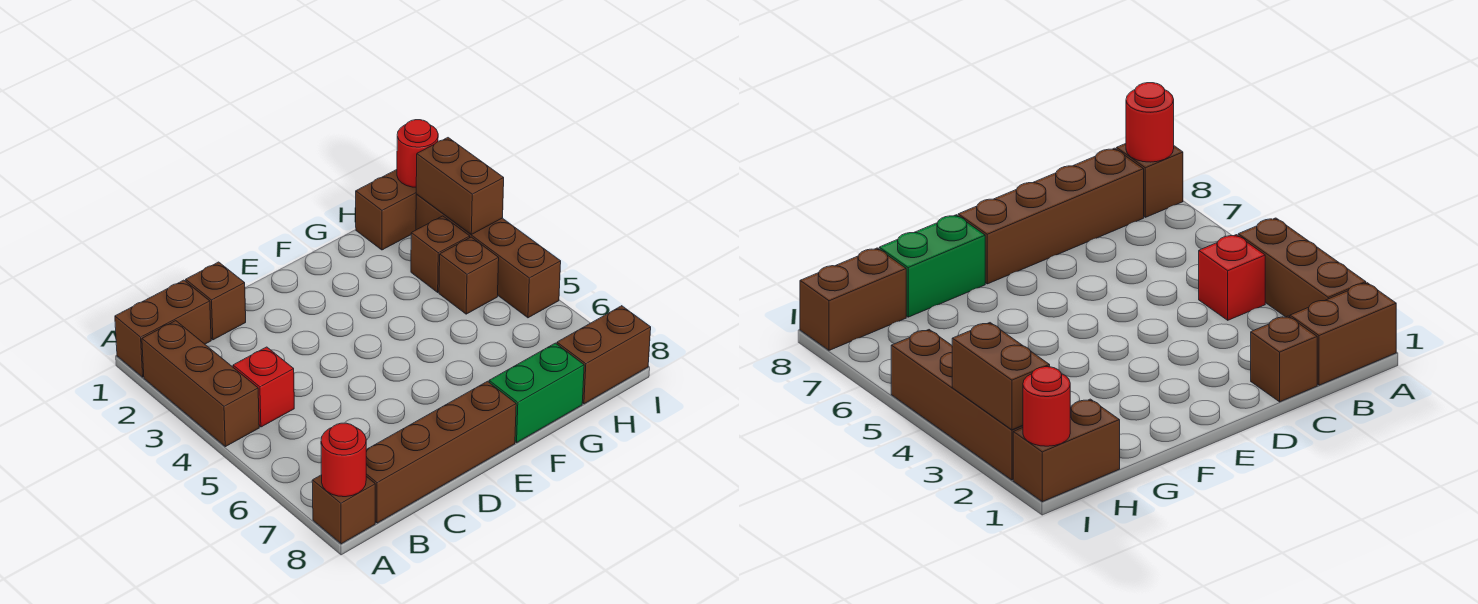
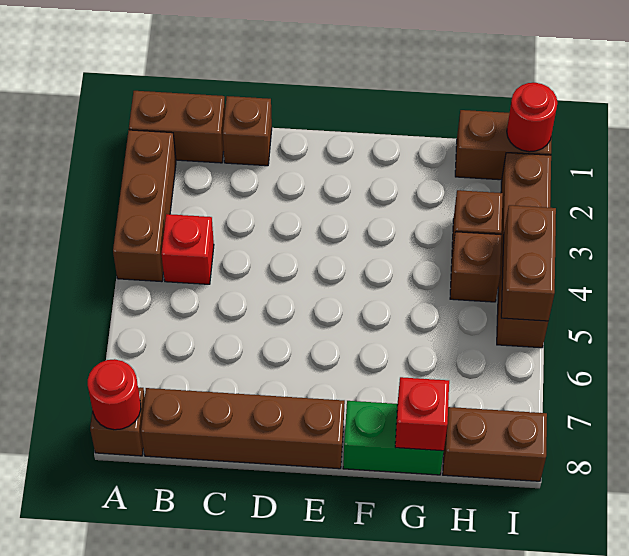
none -> red brick G8 level 2
brown brick I2:I3 level 2 -> brown brick I4:I5 level 2

